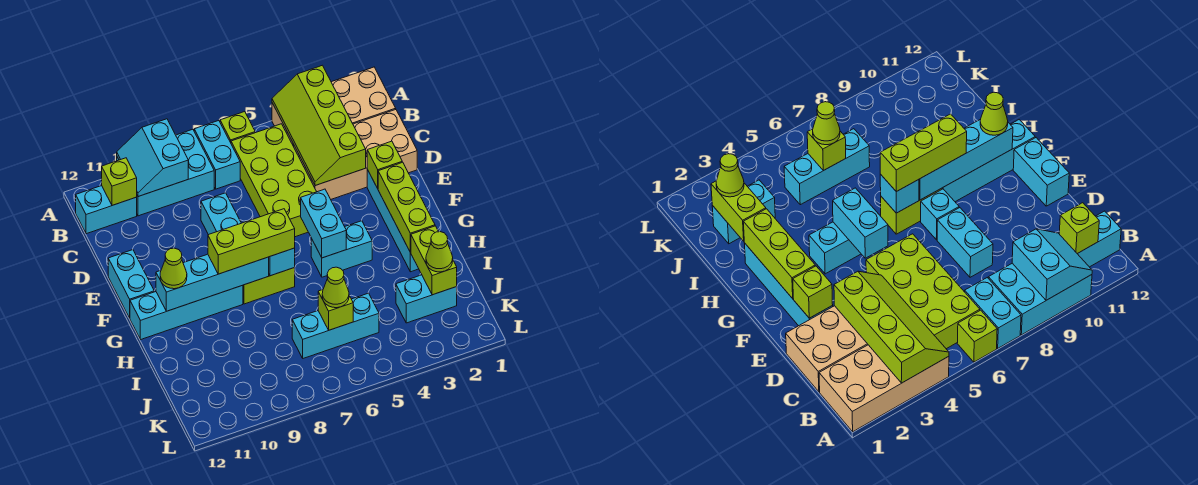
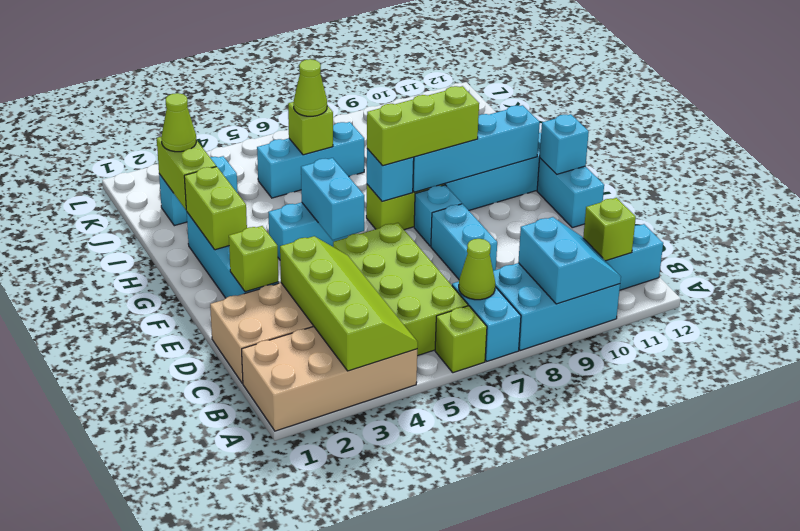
lime brick F2:H2 level 2 -> lime brick G2:H2 level 2
none -> cyan brick F12 level 2
lime cone G11 level 3 -> lime cone B7 level 2

